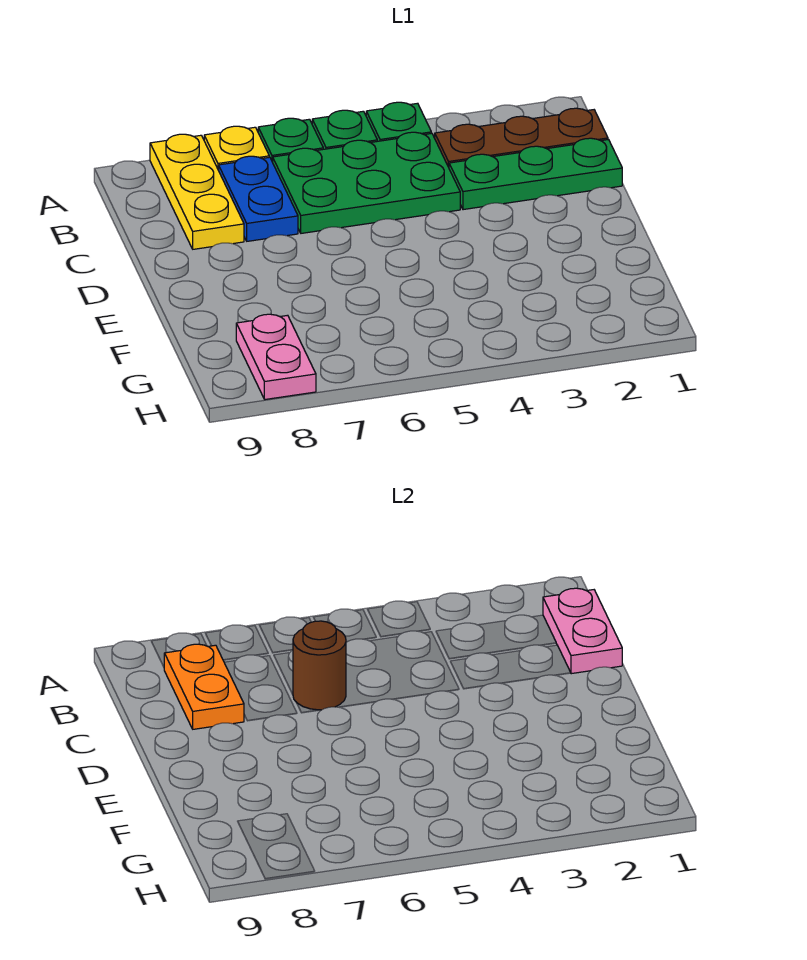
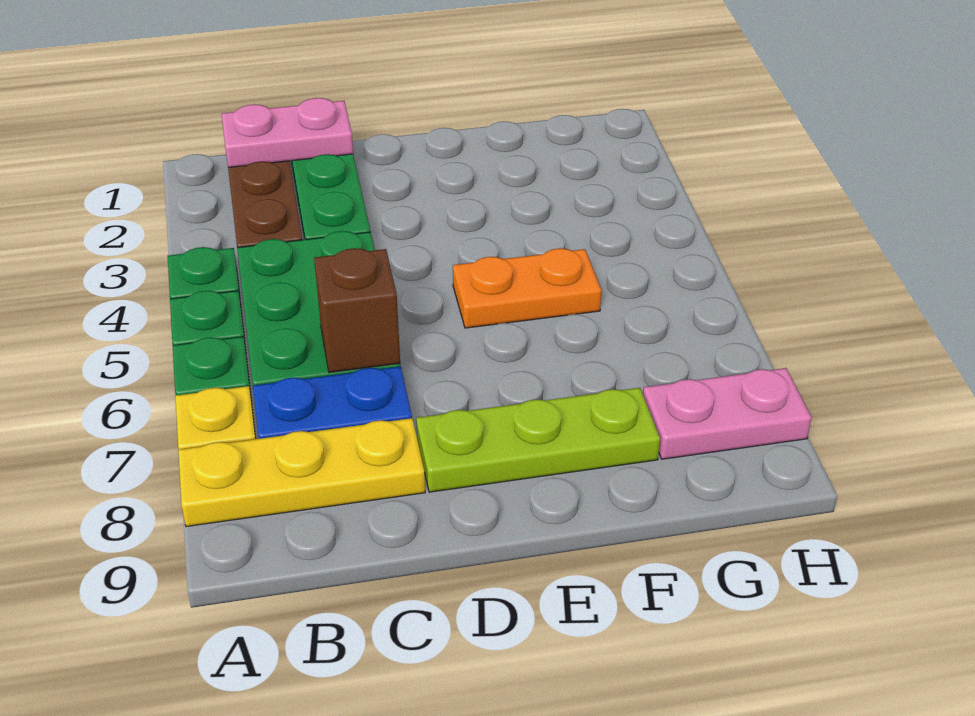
orange plate B8:C8 level 2 -> orange plate E5:F5 level 1
brown round brick C6 level 2 -> brown brick C6 level 2
none -> lime plate D8:F8 level 1

